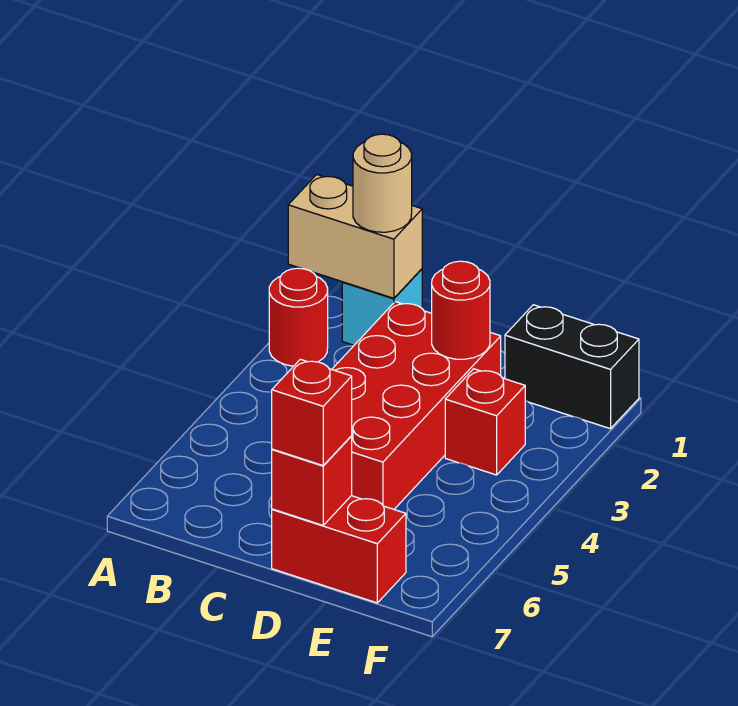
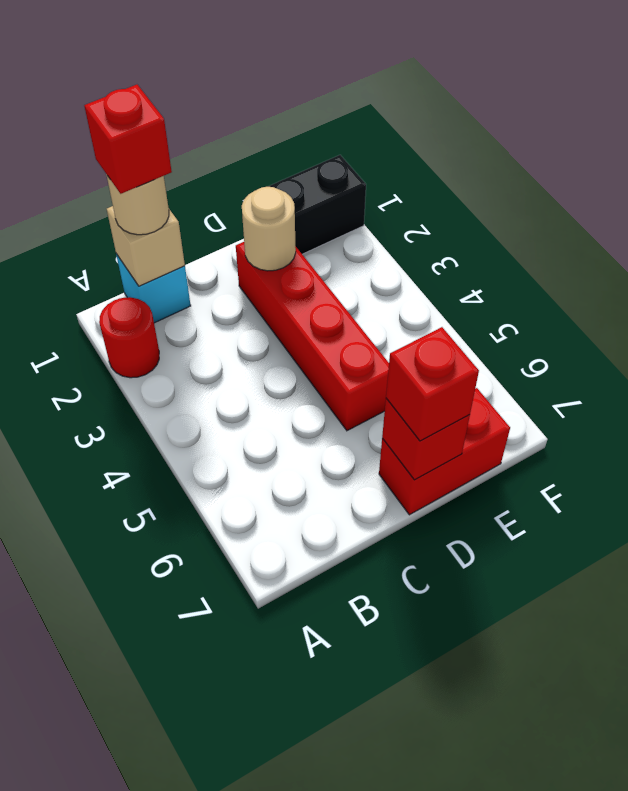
tan brick A1:B1 level 2 -> tan brick B1 level 2
red brick C2:D5 level 1 -> red brick D2:D5 level 1
red round brick D2 level 2 -> tan round brick D2 level 2
red brick E3 level 1 -> red brick B1 level 4

